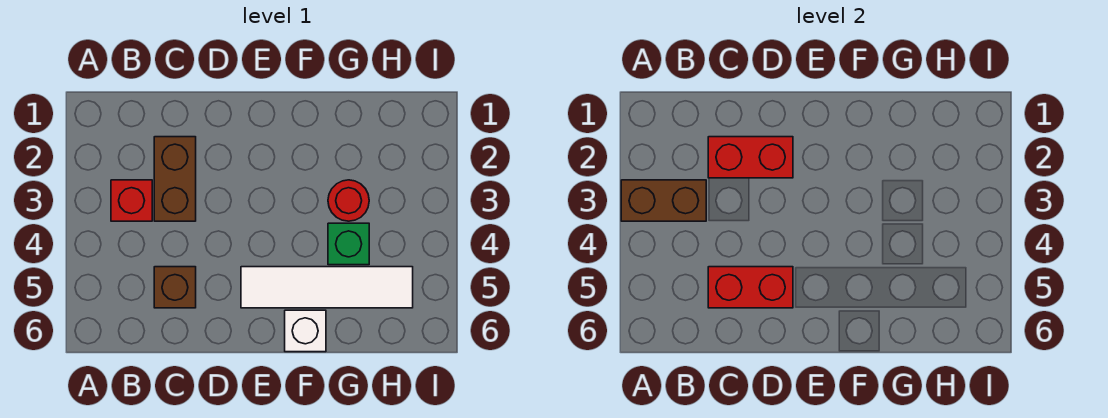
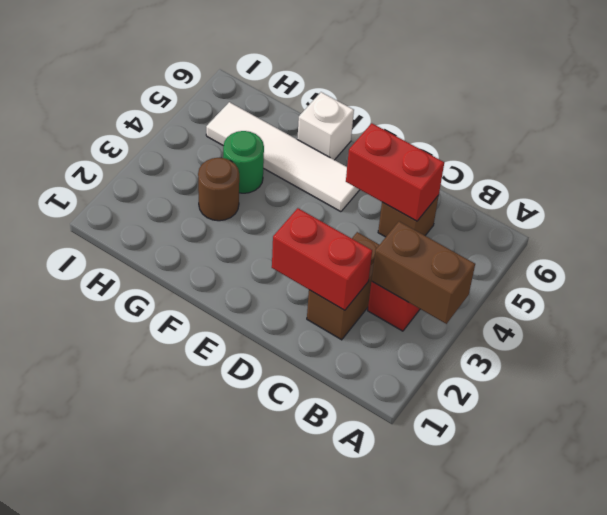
red round brick G3 level 1 -> brown round brick G3 level 1
green brick G4 level 1 -> green round brick G4 level 1

